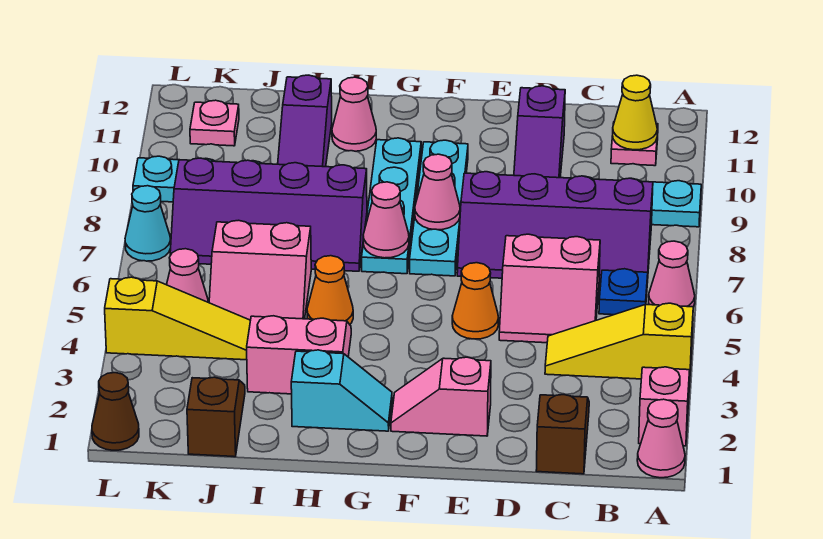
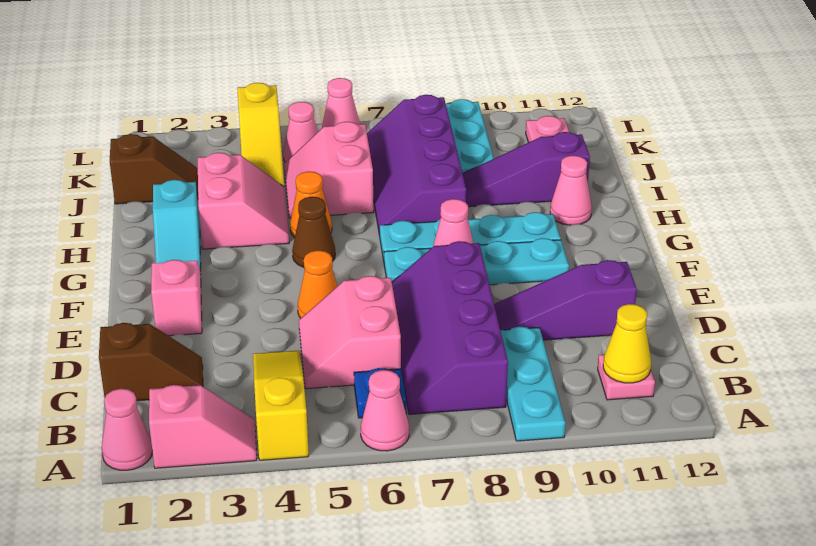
pink cone G7 level 2 -> pink cone L6 level 1
brown cone L1 level 1 -> brown cone G5 level 1
cyan cone L7 level 1 -> none

